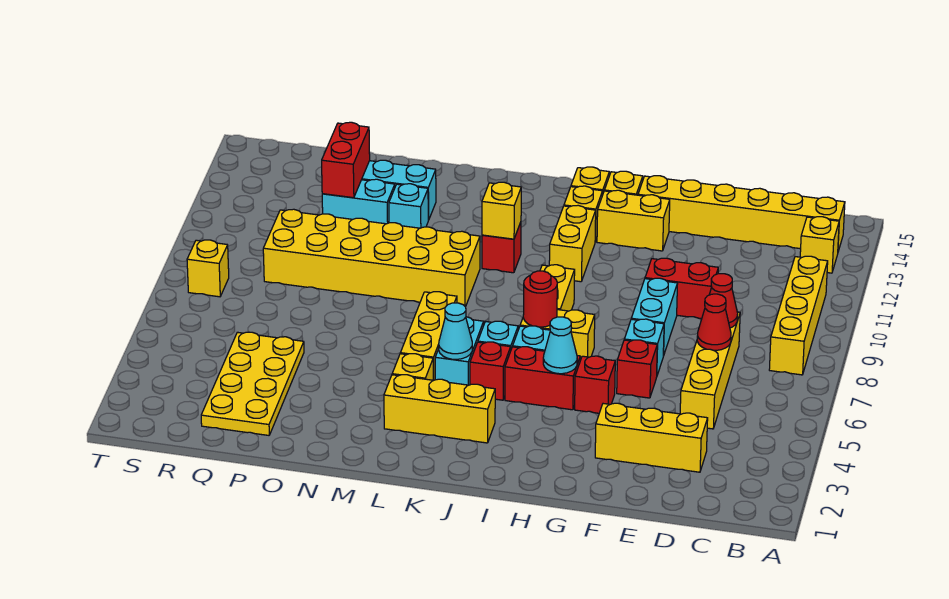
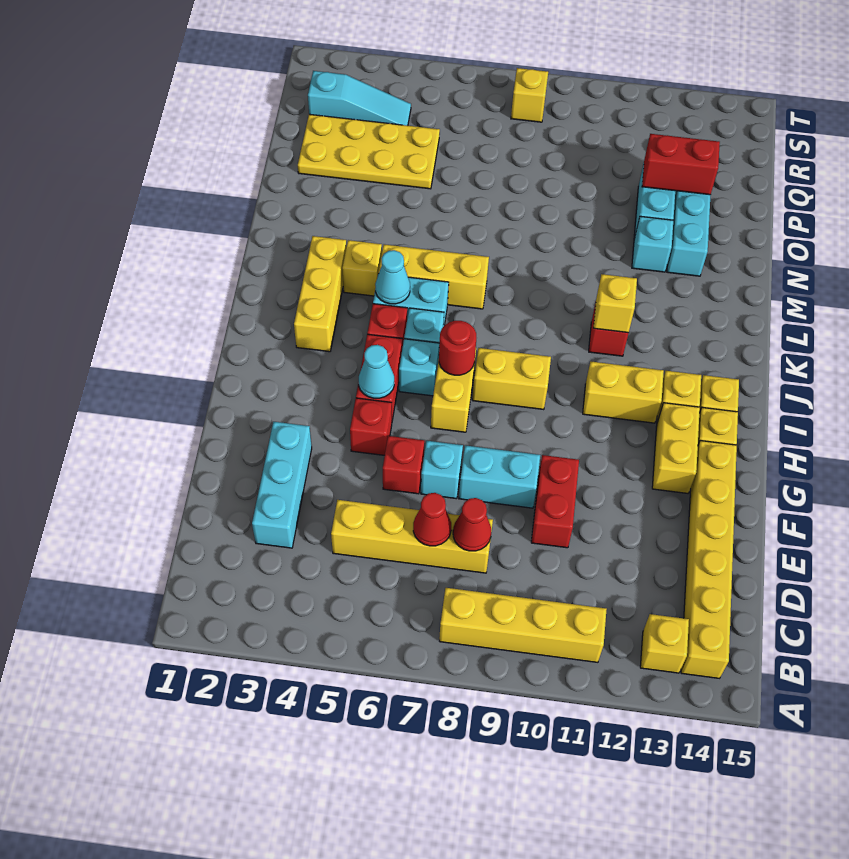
yellow brick D3:F3 level 1 -> cyan brick D3:F3 level 1
yellow brick L9:Q10 level 1 -> none
none -> cyan slope R2:R4 level 1 top 2

